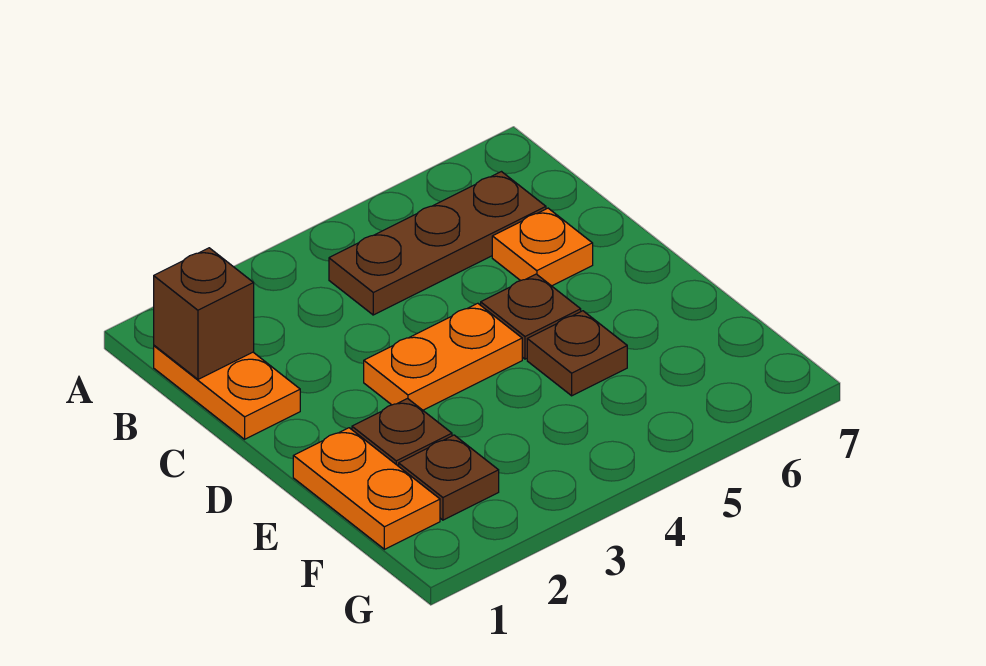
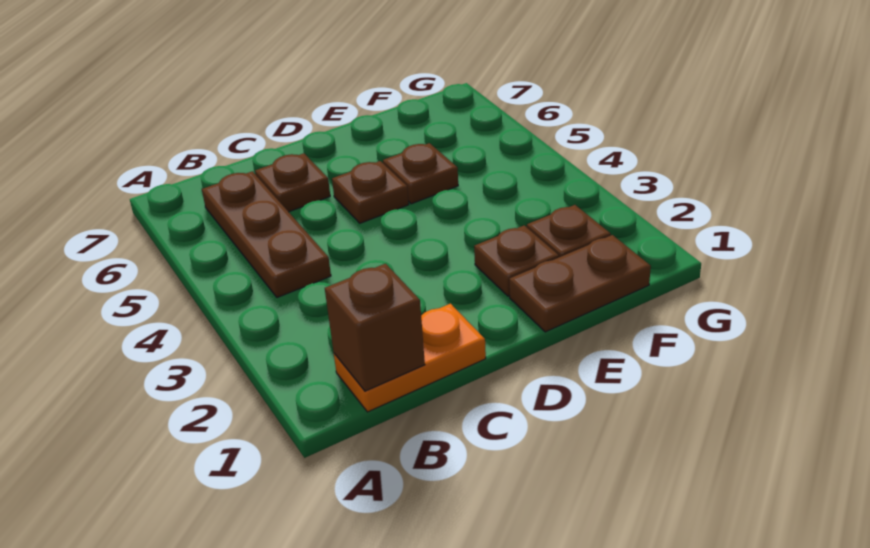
orange plate C6 level 1 -> brown plate C6 level 1
orange plate D3:D4 level 1 -> none
orange plate E1:F1 level 1 -> brown plate E1:F1 level 1

